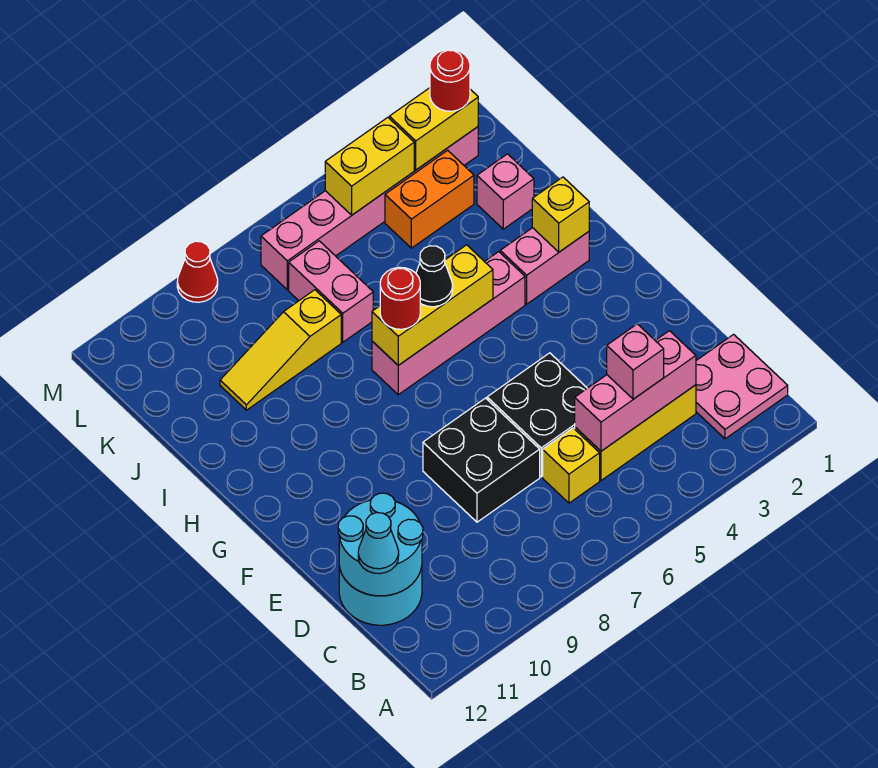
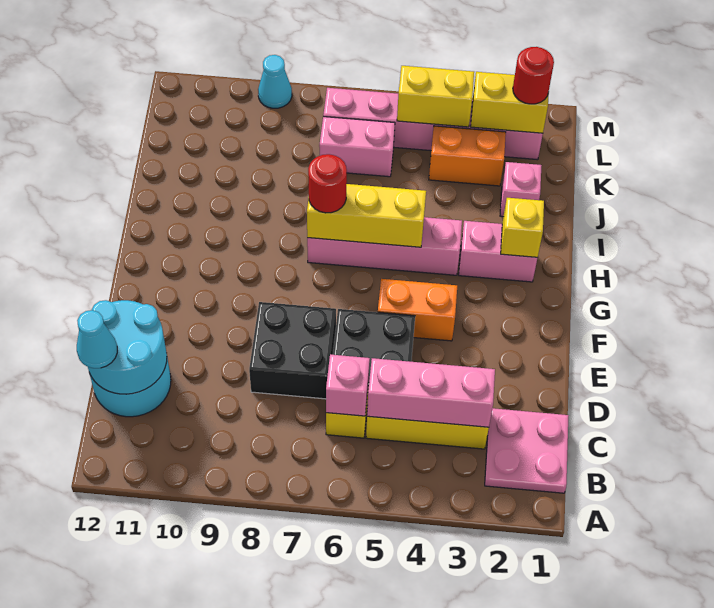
pink brick C4 level 3 -> pink brick C6 level 2
none -> orange brick F4:F5 level 1
black cone H6 level 3 -> none
pink brick J7:K7 level 1 -> pink brick K6:K7 level 1
yellow slope J8:J10 level 1 top 8 -> none
red cone M9 level 1 -> cyan cone M9 level 1

